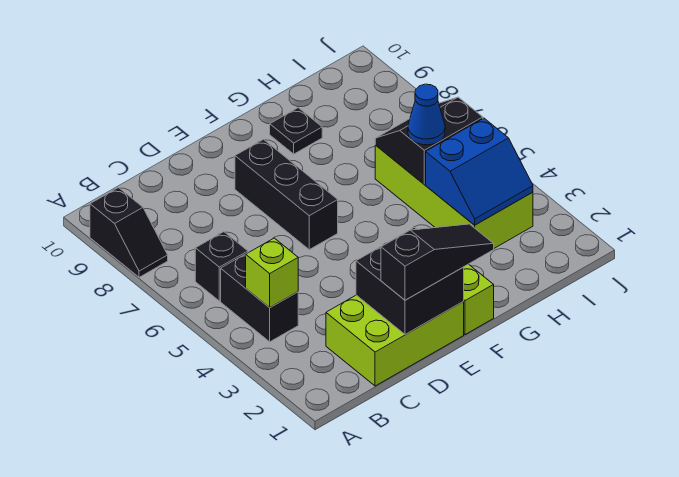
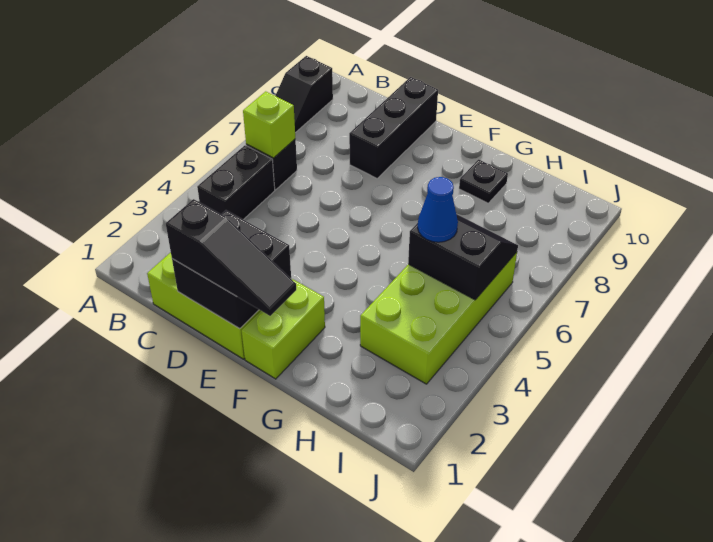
lime brick B4 level 2 -> lime brick B6 level 2
black brick E6:E8 level 1 -> black brick D8:D10 level 1
blue slope H3:I4 level 2 top 4 -> none

